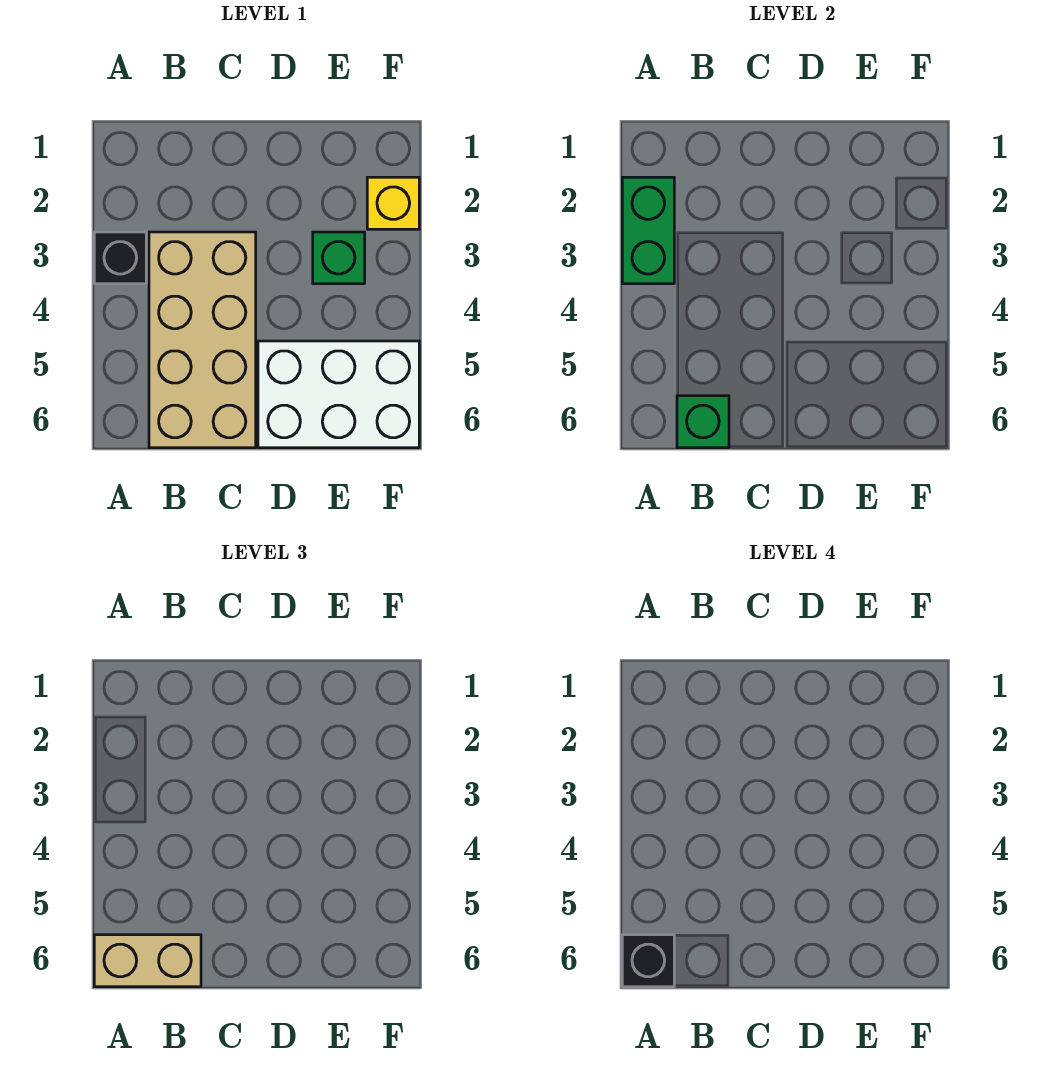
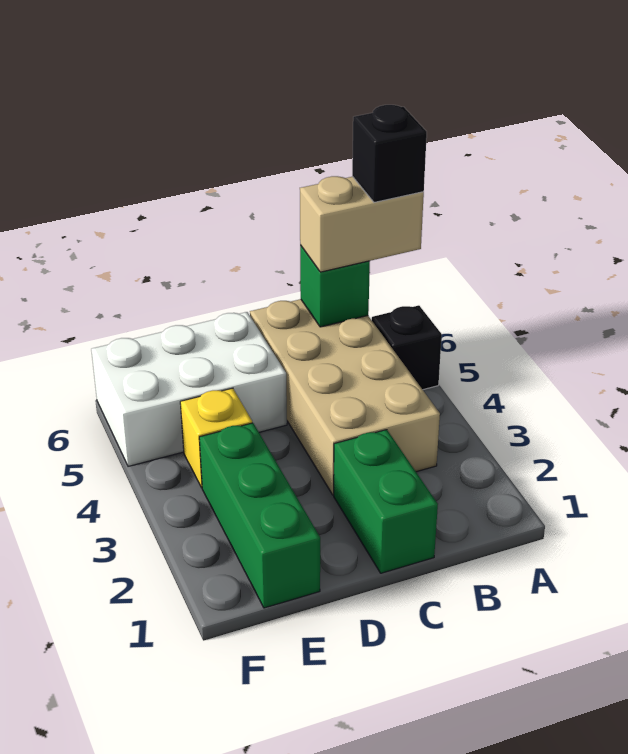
green brick A2:A3 level 2 -> green brick C1:C2 level 1
black brick A3 level 1 -> black brick A5 level 1
green brick E3 level 1 -> green brick E1:E3 level 1
yellow brick F2 level 1 -> yellow brick E4 level 1

